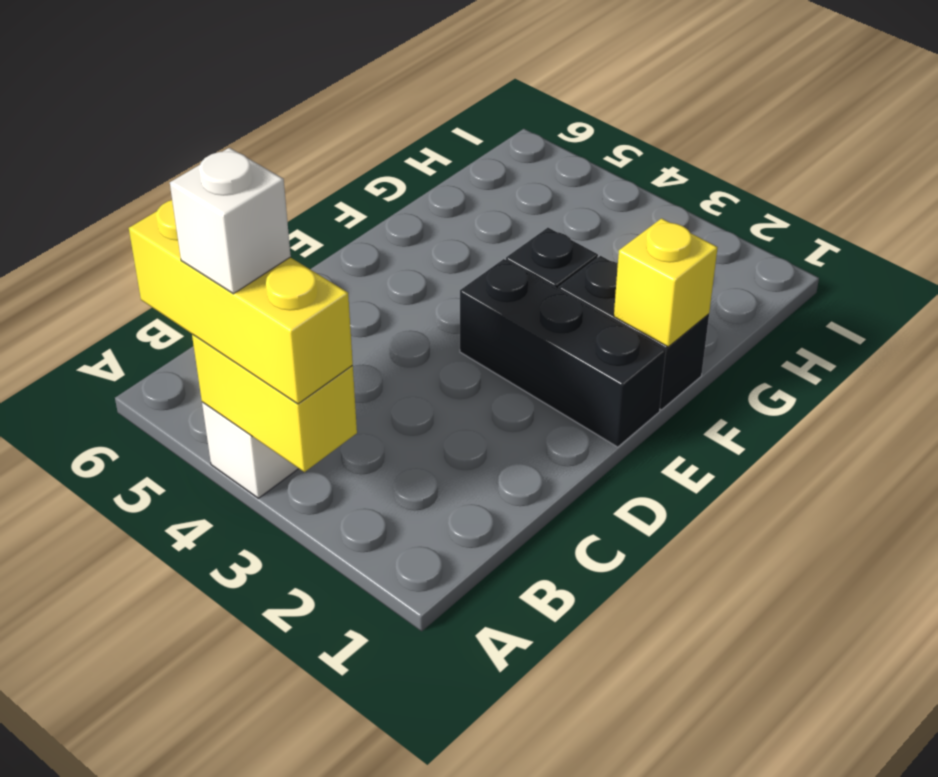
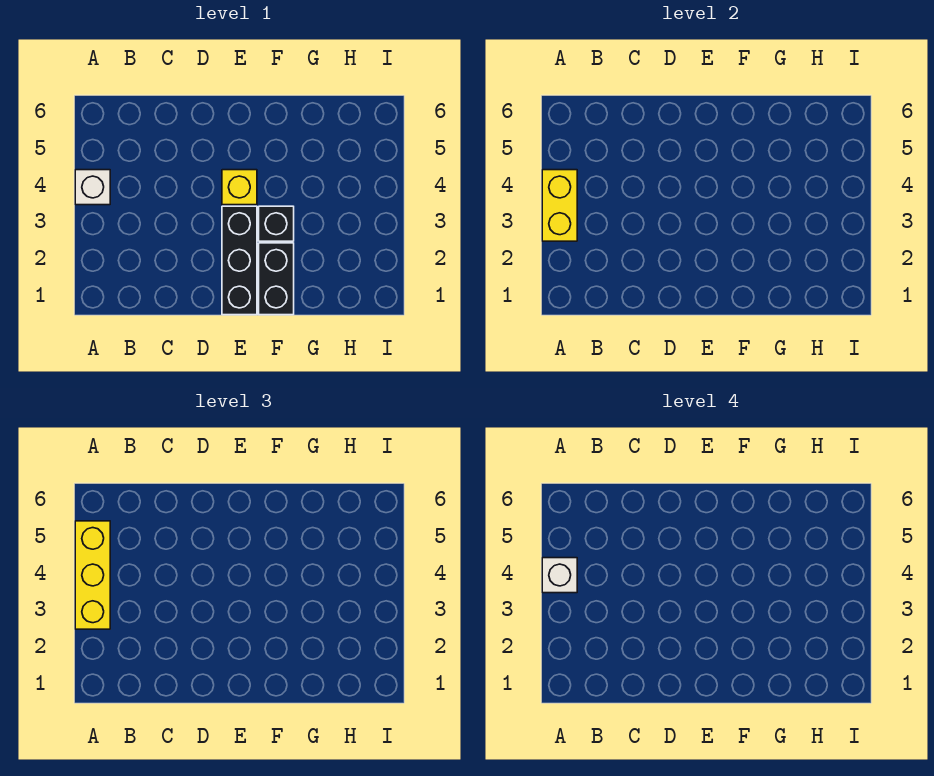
yellow brick F1 level 2 -> yellow brick E4 level 1

